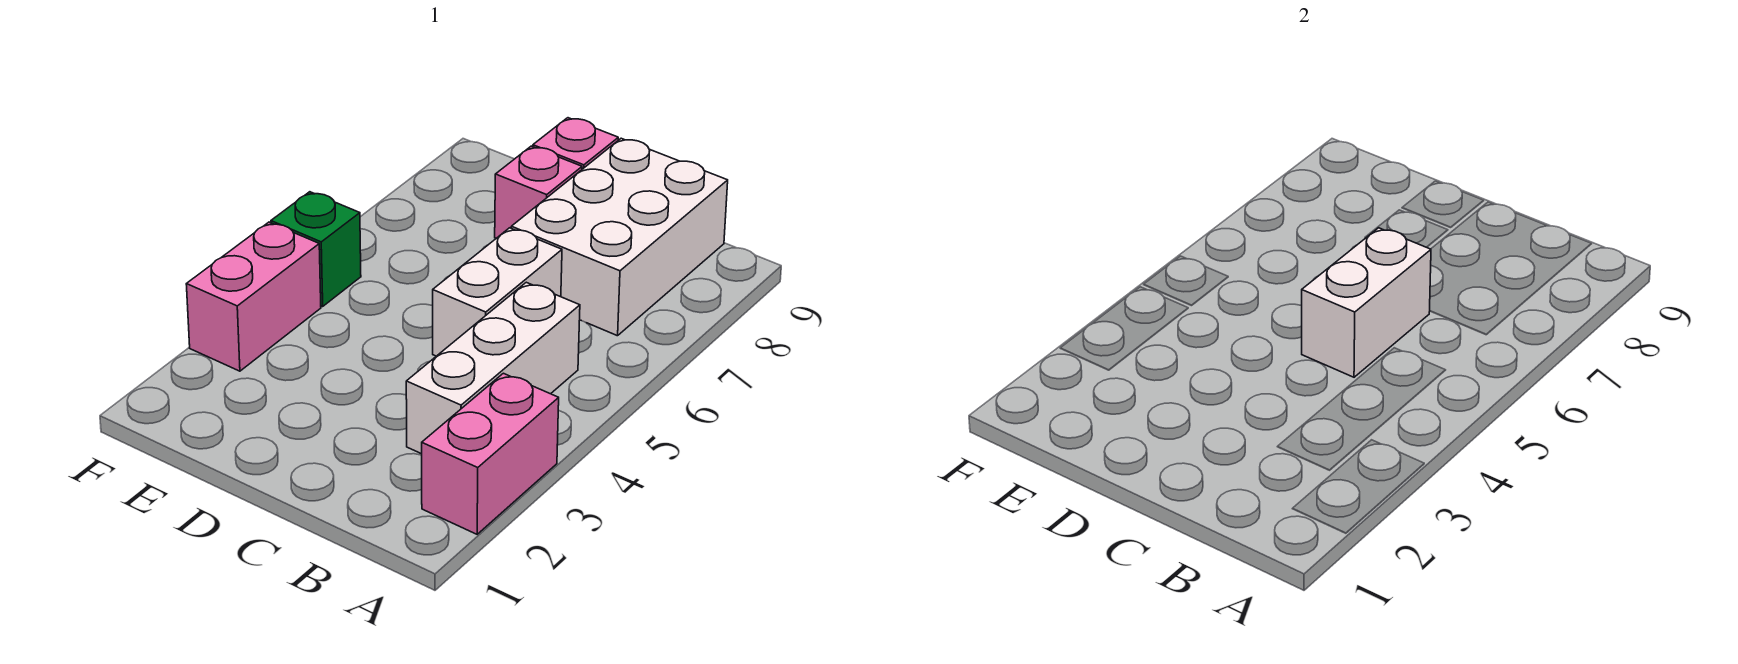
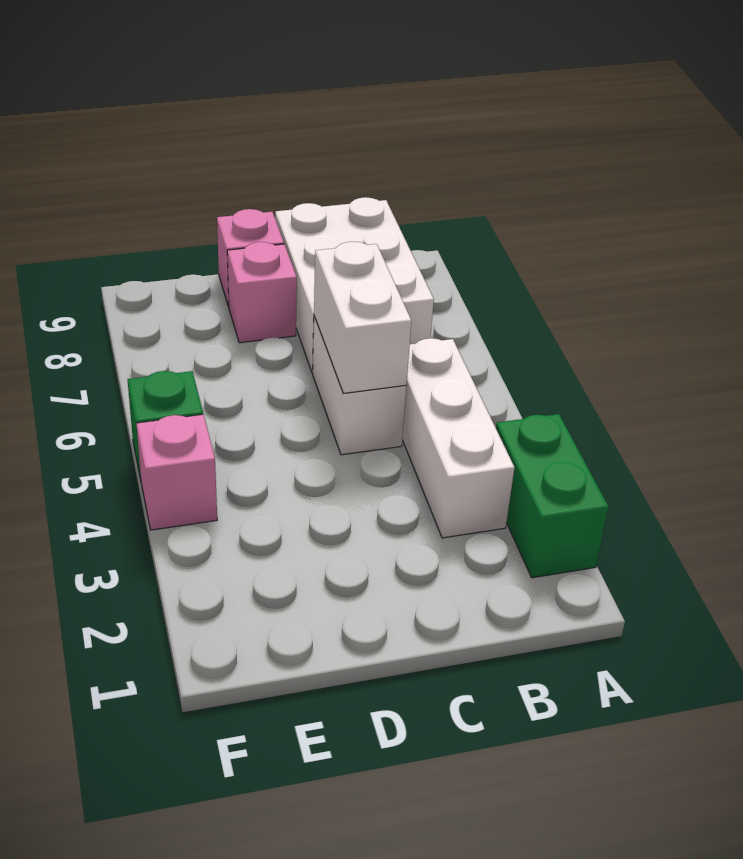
pink brick A2:A3 level 1 -> green brick A2:A3 level 1
pink brick F3:F4 level 1 -> pink brick F4 level 1

